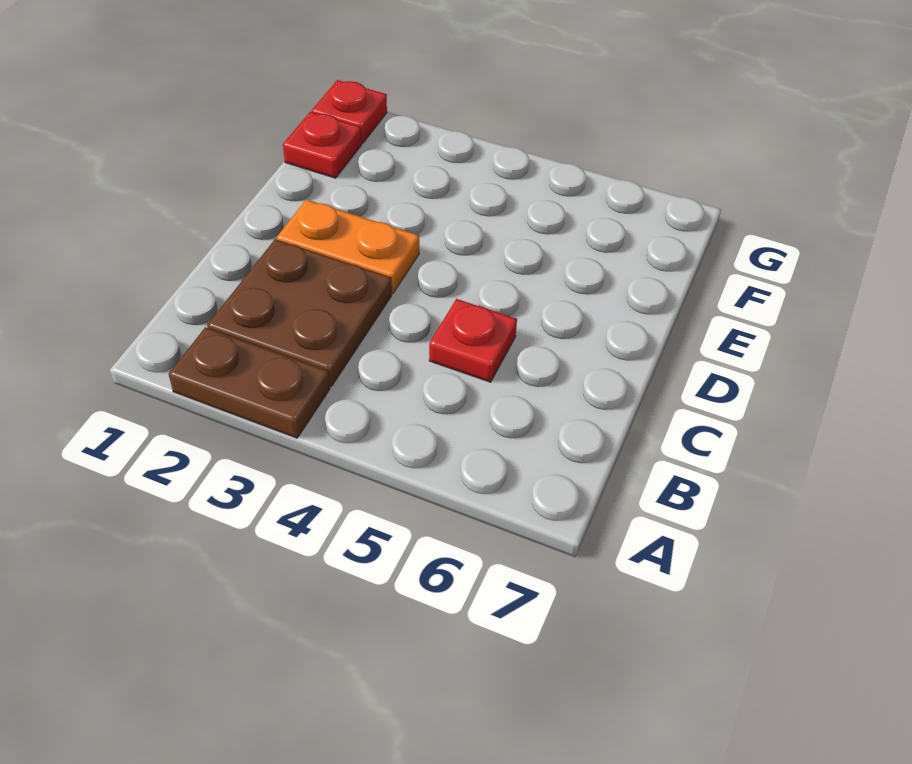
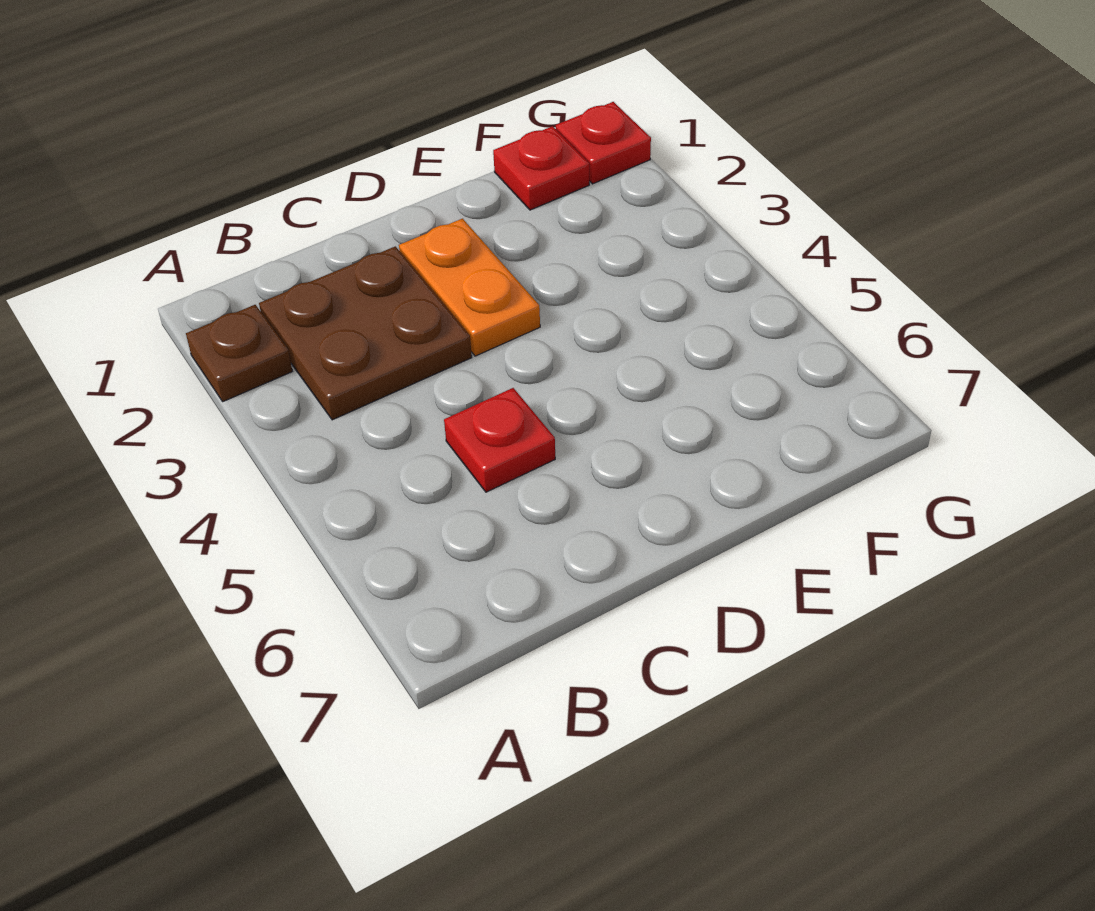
brown plate A2:A3 level 1 -> brown plate A2 level 1

